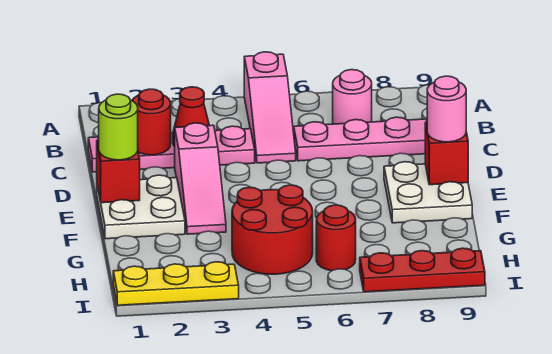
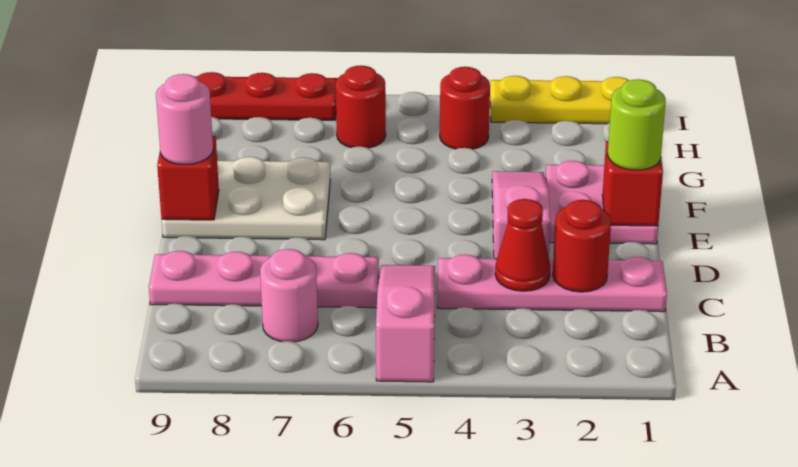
white plate E1:F2 level 1 -> pink plate E1:F2 level 1
white plate E8:F9 level 1 -> white plate E7:F9 level 1
red round brick G4:H5 level 1 -> red round brick H4 level 1

